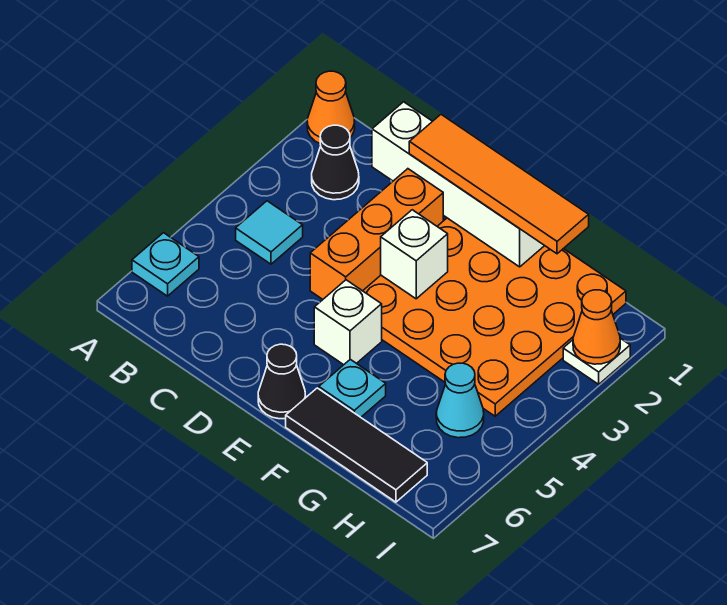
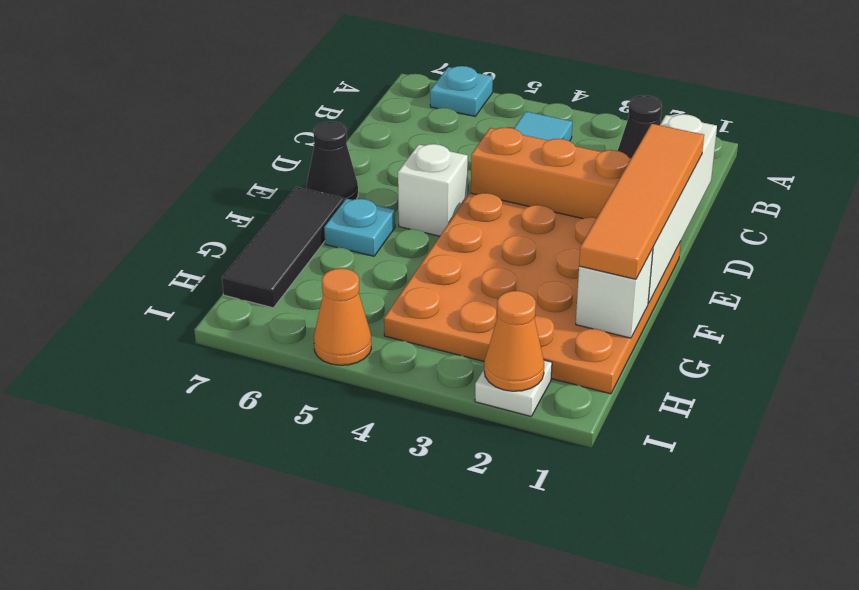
orange cone A1 level 1 -> orange cone I5 level 1
white brick E3 level 2 -> white brick G1 level 2
cyan cone H5 level 1 -> none

